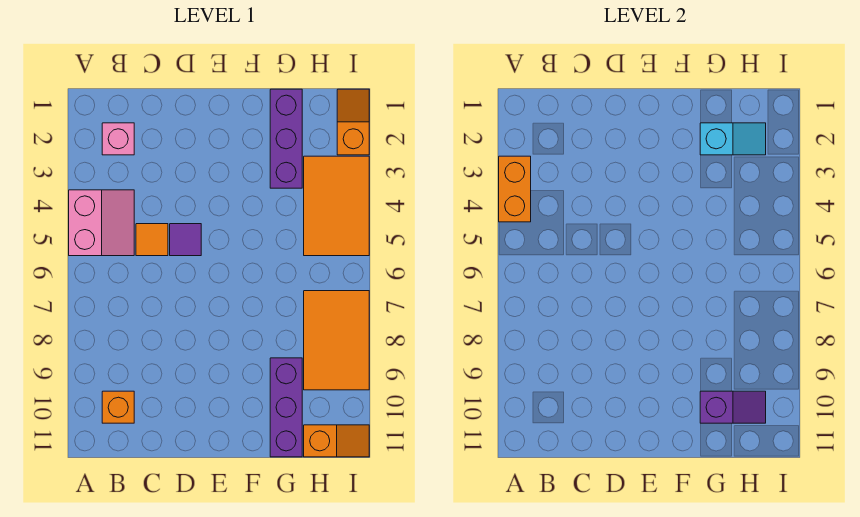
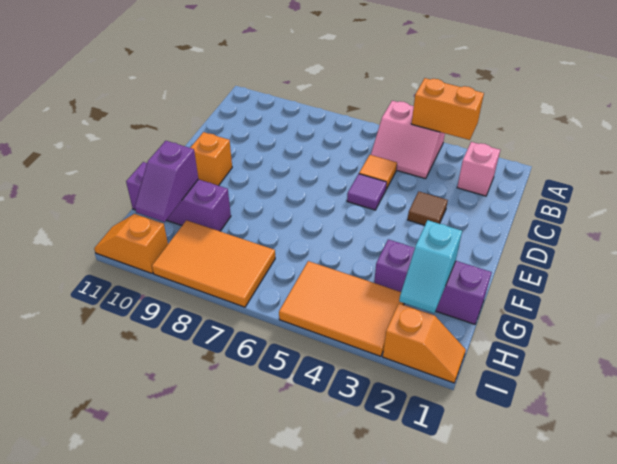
orange brick B10 level 1 -> orange brick E10 level 1
none -> brown tile D3 level 1
orange slope H11:I11 level 1 top H -> orange slope I10:I11 level 1 top 10

